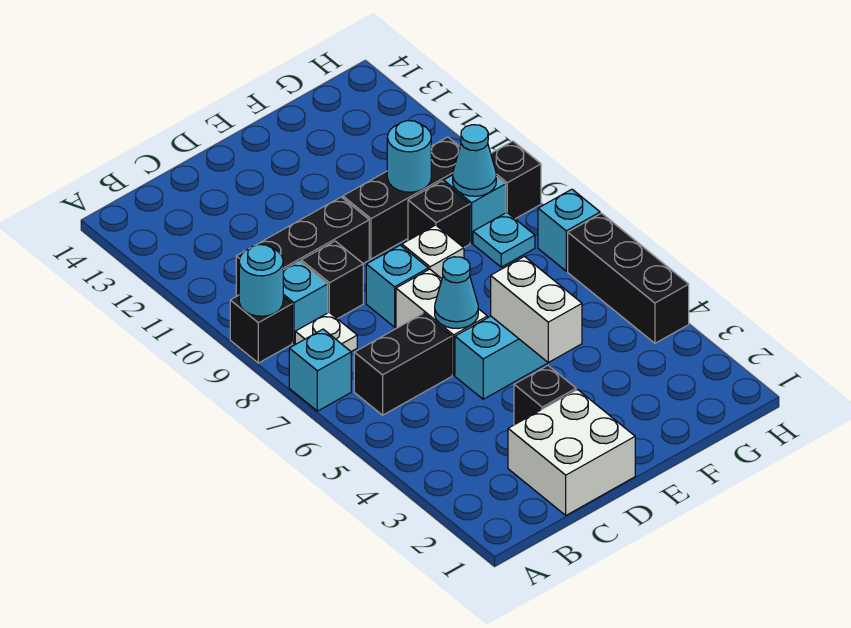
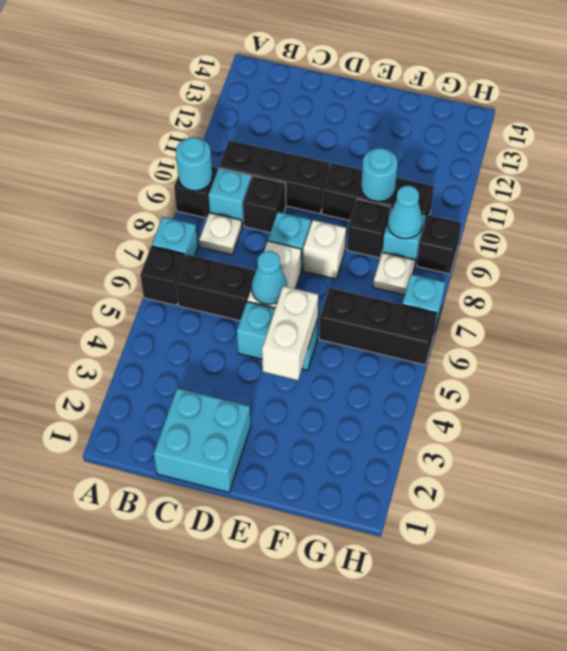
white brick C1:D2 level 1 -> cyan brick C1:D2 level 1
black brick D3 level 1 -> black brick A6 level 1
cyan plate G8 level 1 -> white plate G8 level 1
black brick H4:H6 level 1 -> black brick F6:H6 level 1

